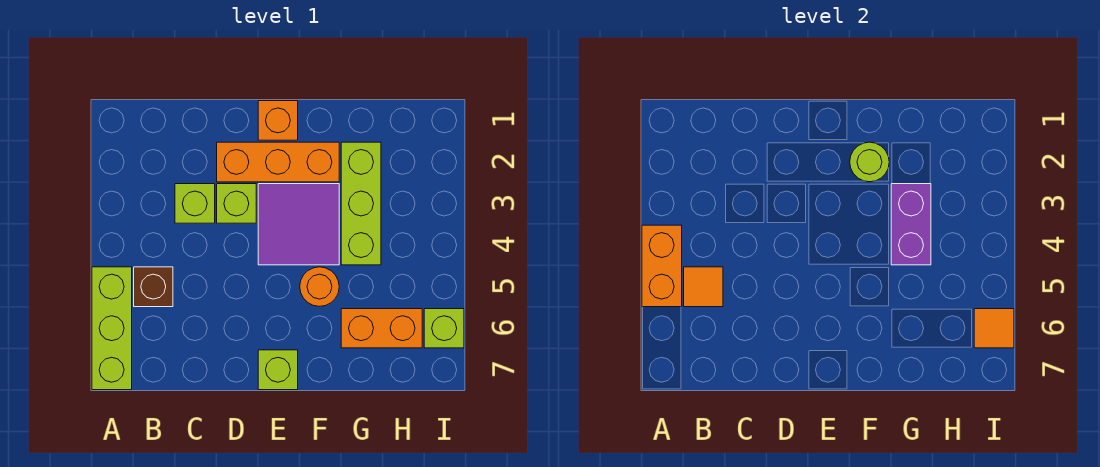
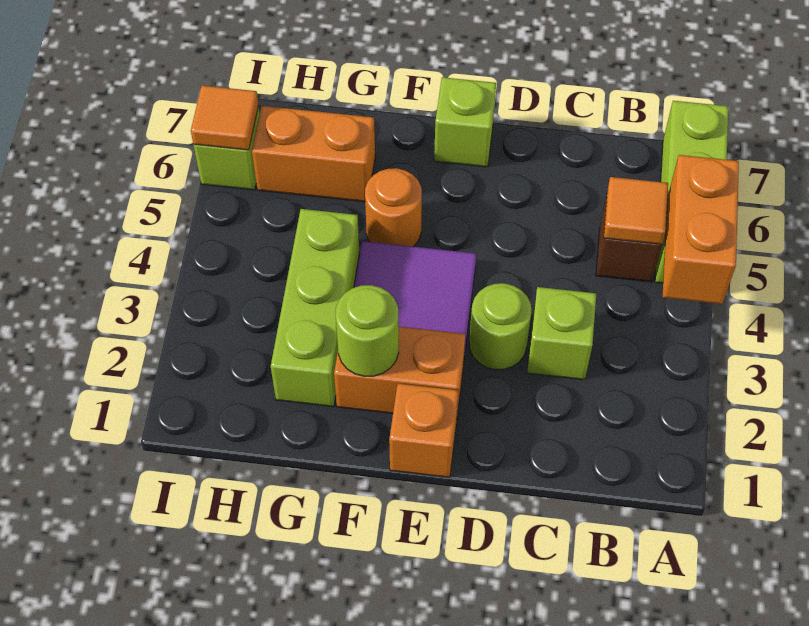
orange brick D2:F2 level 1 -> orange brick E2:F2 level 1
lime brick D3 level 1 -> lime round brick D3 level 1
purple brick G3:G4 level 2 -> none

